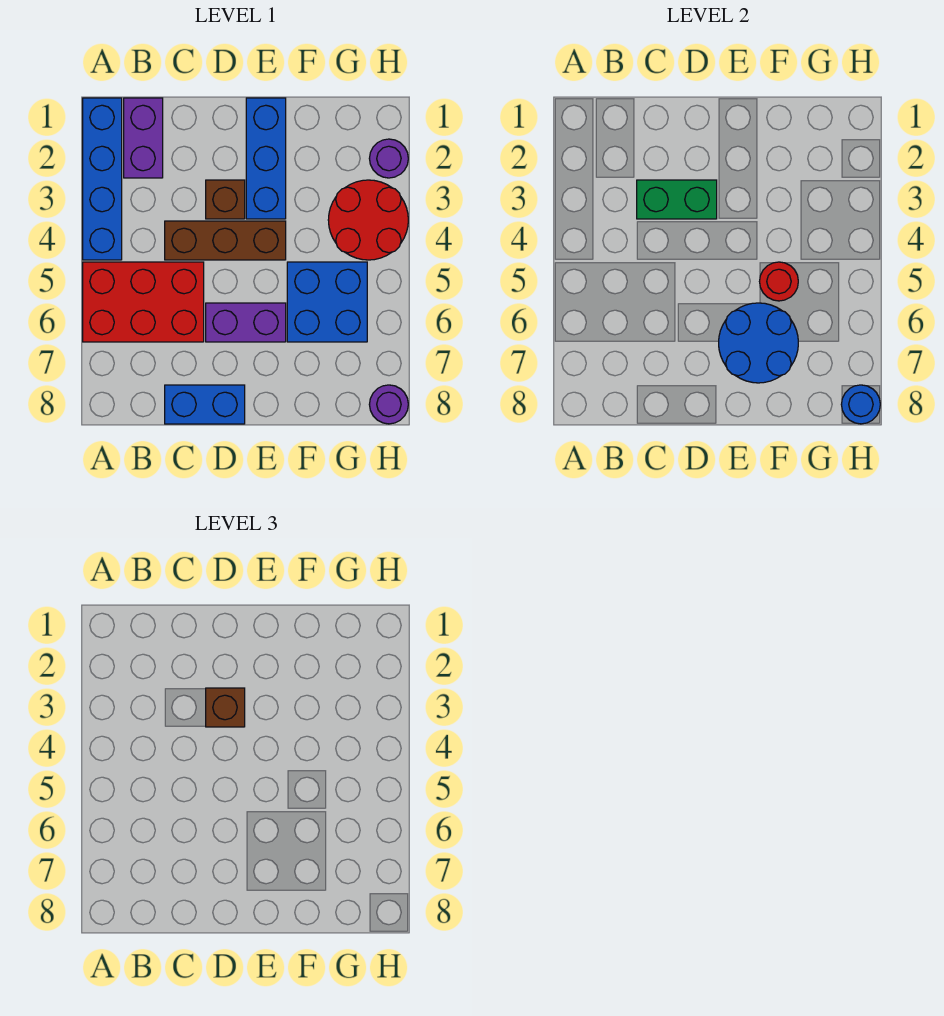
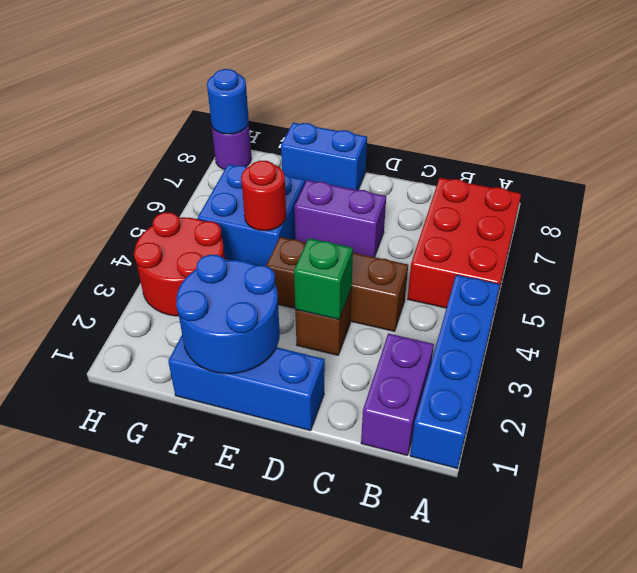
red brick A5:C6 level 1 -> red brick A5:B7 level 1
green brick C3:D3 level 2 -> green brick D3 level 2
blue brick C8:D8 level 1 -> blue brick E8:F8 level 1
brown brick D3 level 3 -> none
blue brick E1:E3 level 1 -> blue brick D1:F1 level 1
blue round brick E6:F7 level 2 -> blue round brick E1:F2 level 2
purple round brick H2 level 1 -> none

